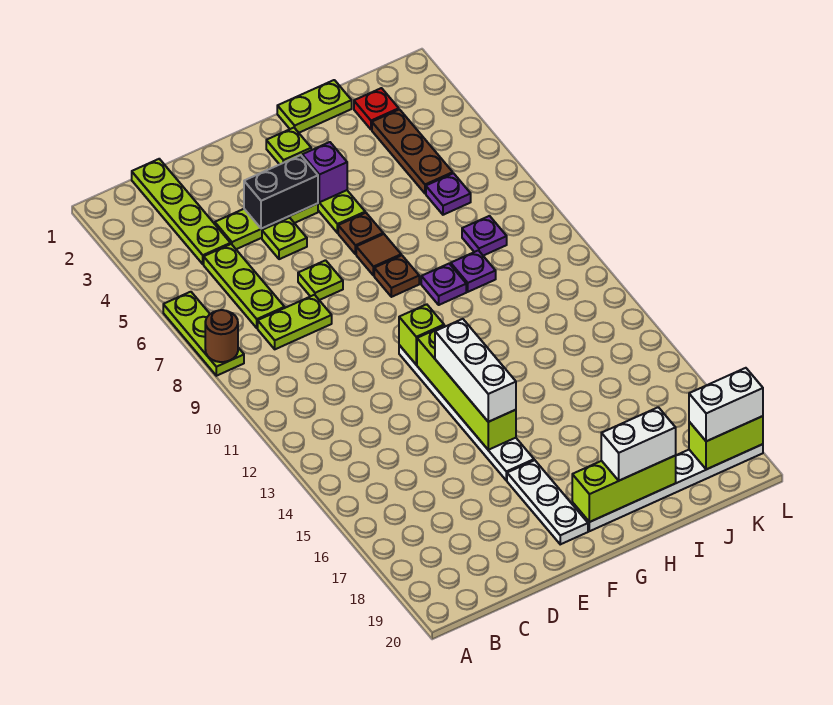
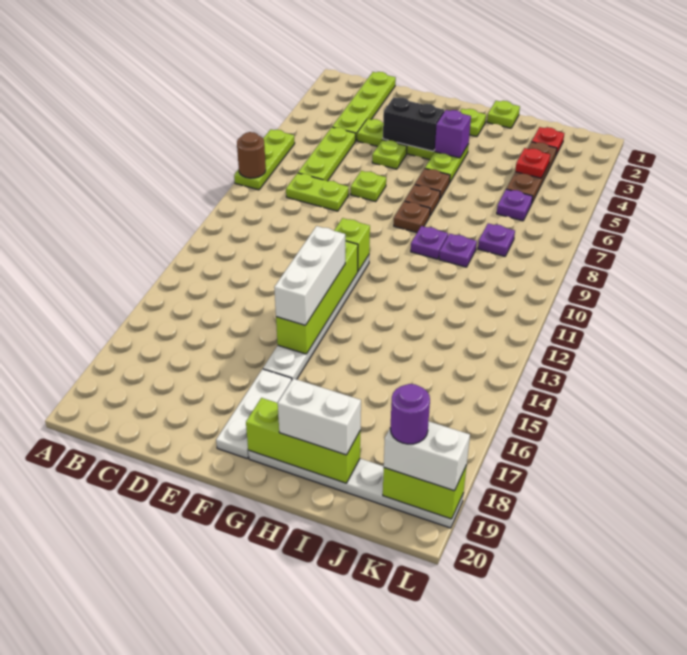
brown tile G7 level 1 -> brown plate G7 level 1
lime plate H1:I1 level 1 -> lime plate H1 level 1
none -> red plate J4 level 2
none -> purple round brick K19 level 4

